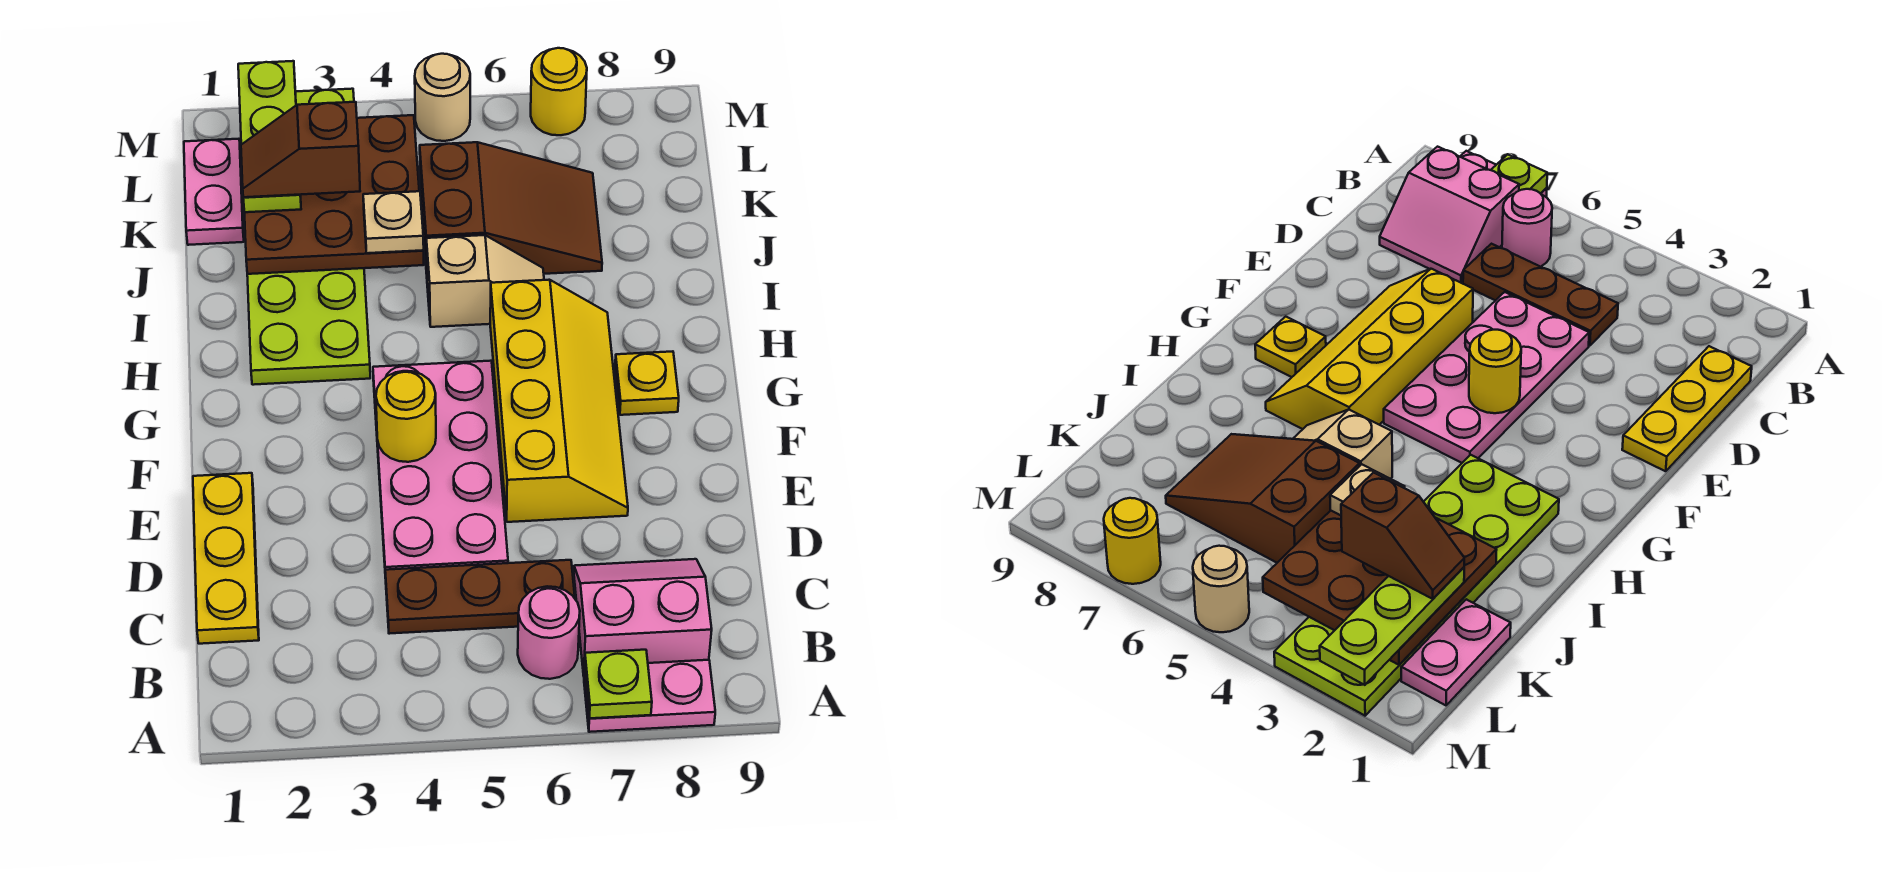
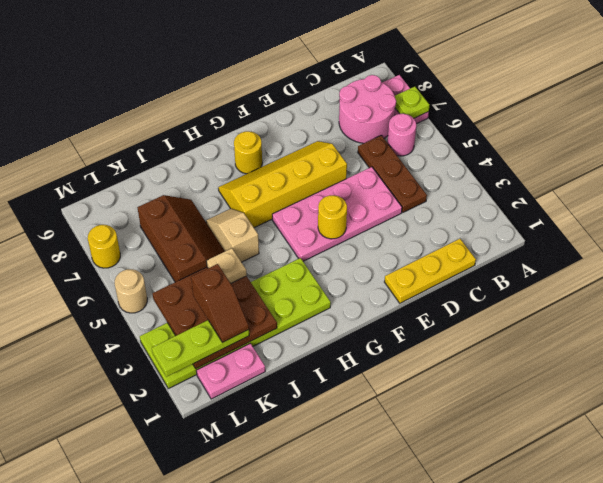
pink slope B7:C8 level 1 top B -> pink round brick B7:C8 level 1
yellow plate G8 level 1 -> yellow round brick G8 level 1
brown slope J5:K7 level 1 top 5 -> brown slope J5:K7 level 1 top K

